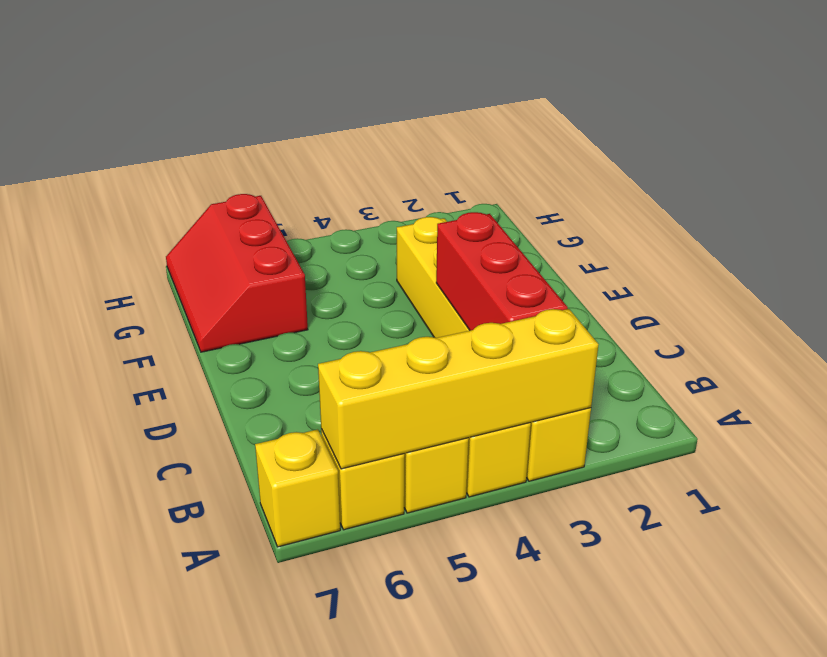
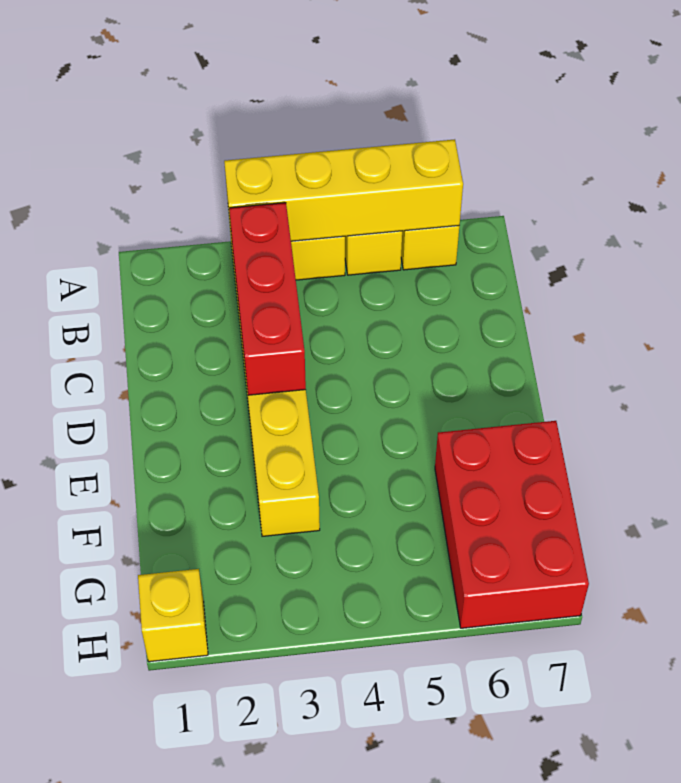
yellow brick A7 level 1 -> yellow brick H1 level 1
red slope F6:H7 level 1 top 6 -> red brick F6:H7 level 1

